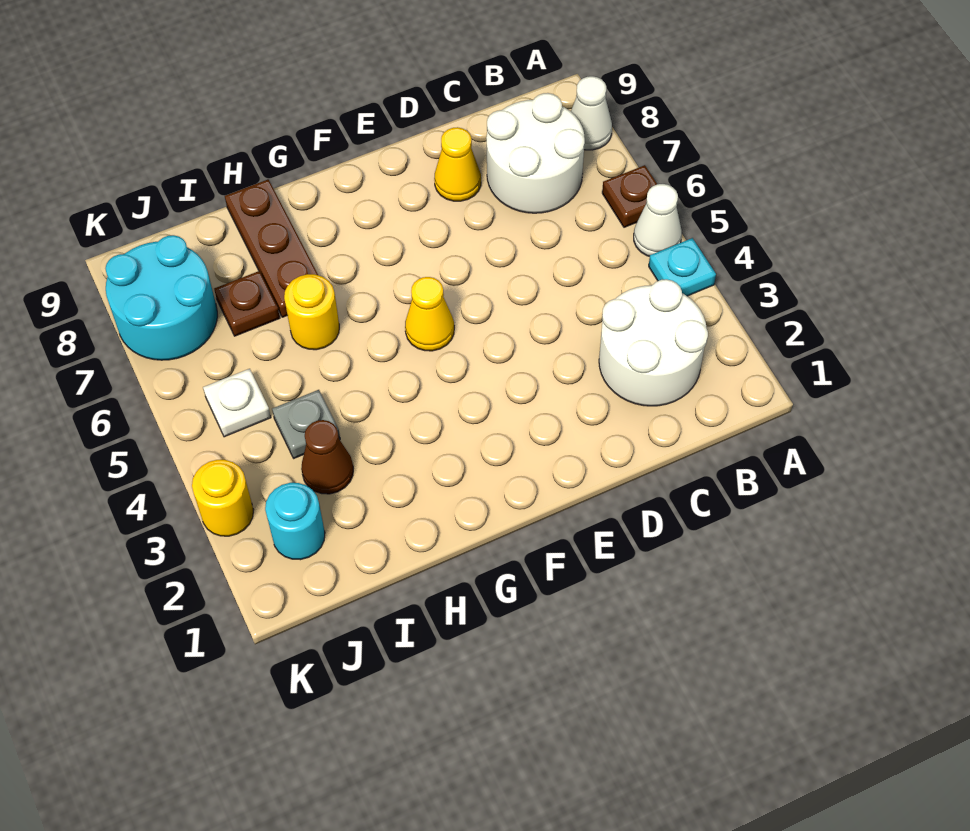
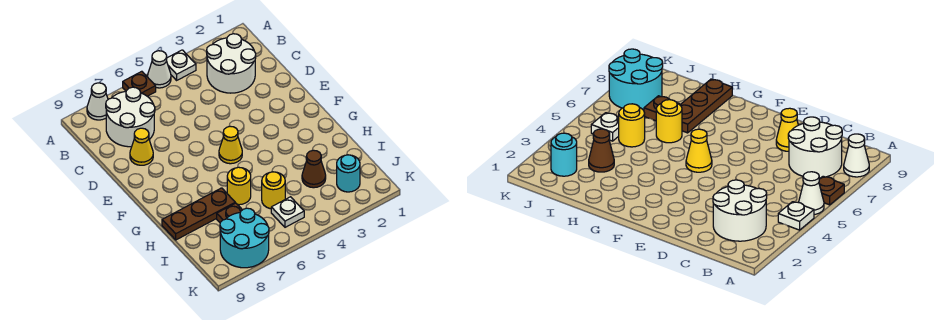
cyan plate A4 level 1 -> white plate A4 level 1
grey plate I4 level 1 -> none
yellow round brick K3 level 1 -> yellow round brick I5 level 1

